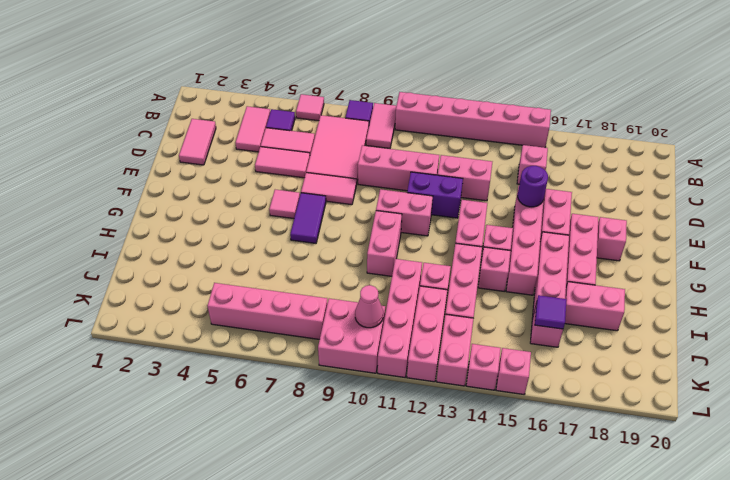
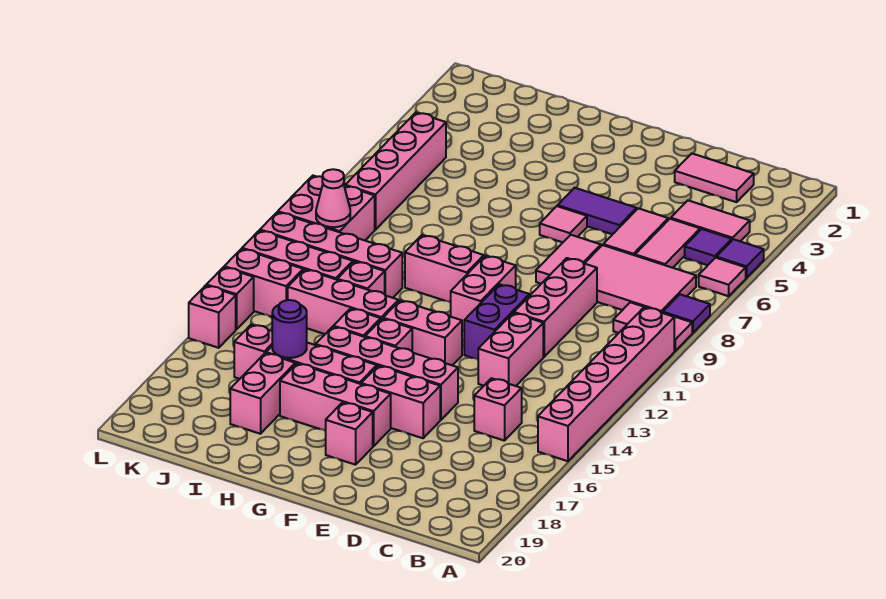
purple round brick E15 level 2 -> purple round brick I16 level 2
purple tile F7:G7 level 1 -> purple tile E5:F5 level 1
purple tile J16 level 2 -> purple tile A5 level 1

